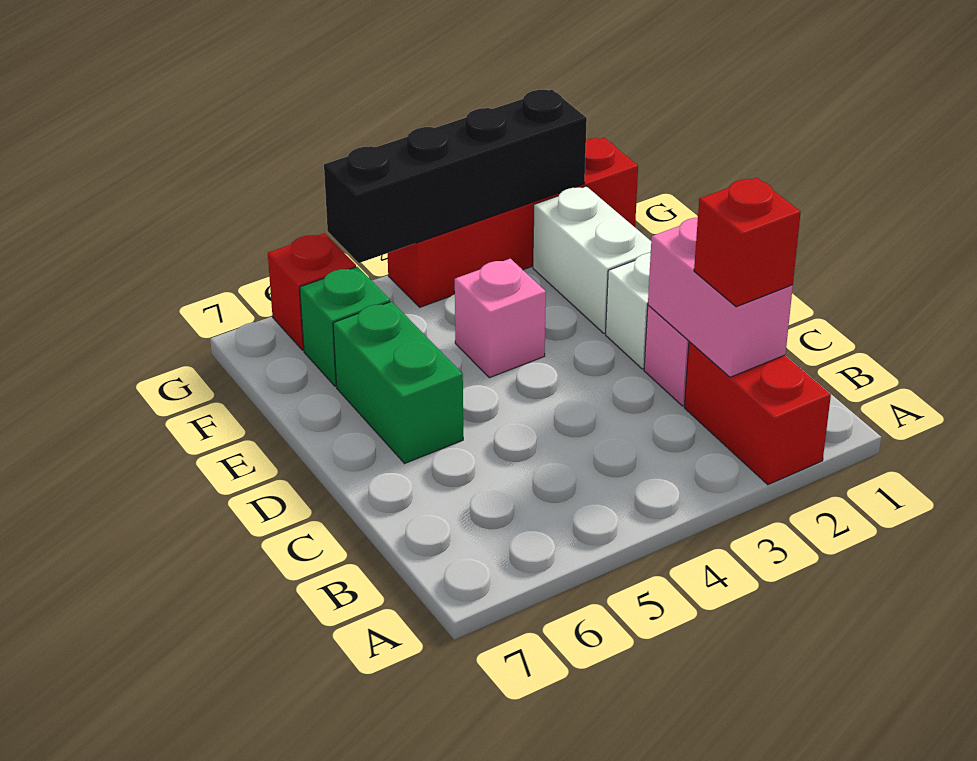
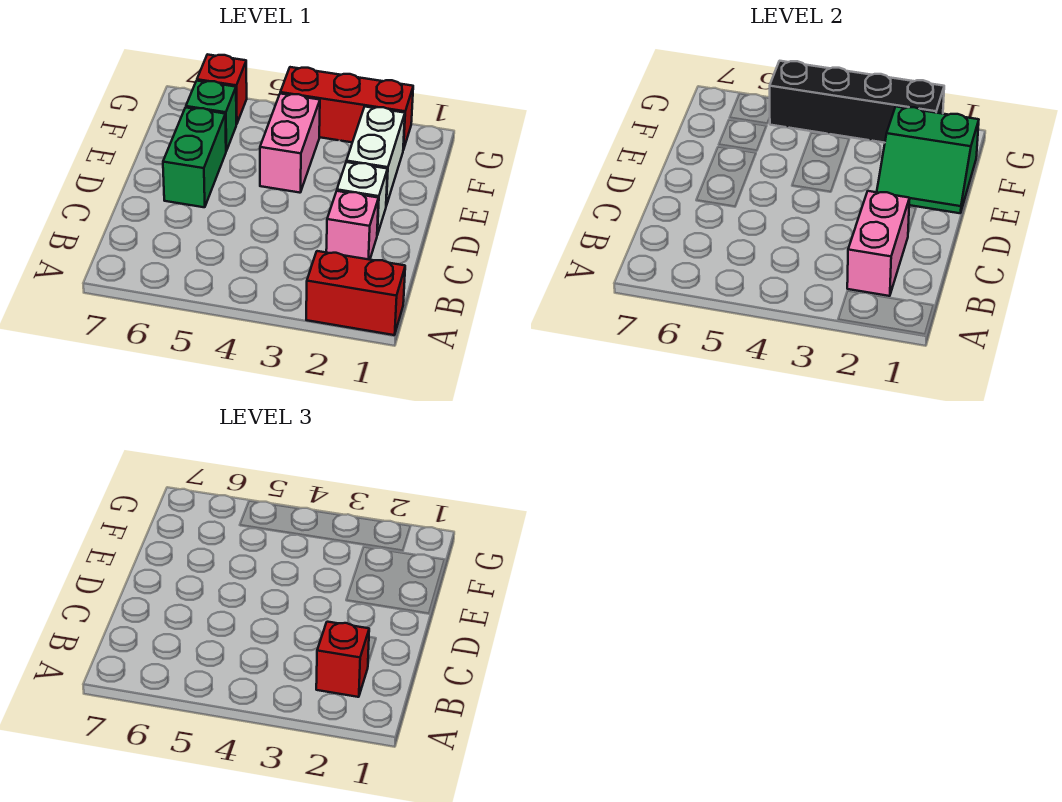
red brick A2:B2 level 1 -> red brick A1:A2 level 1
none -> green slope E1:F2 level 2 top F
pink brick E4 level 1 -> pink brick E4:F4 level 1
red brick G1:G4 level 1 -> red brick G2:G4 level 1

